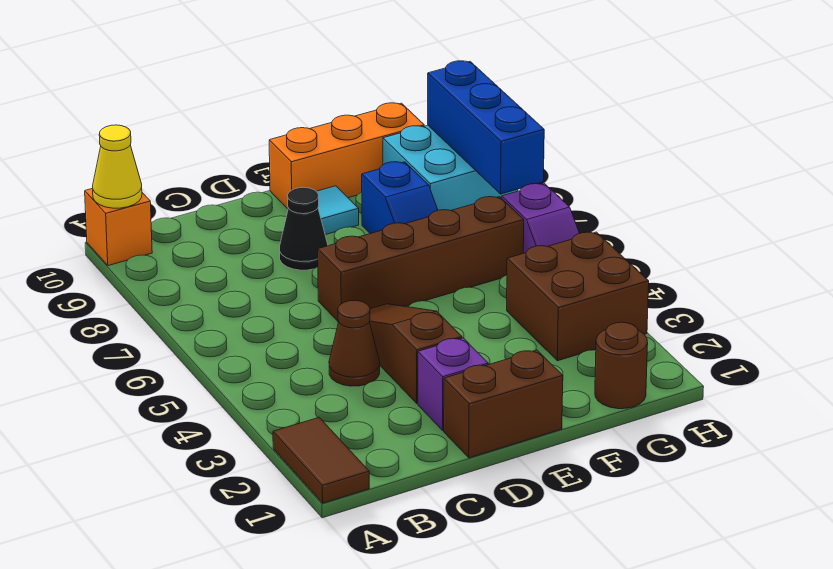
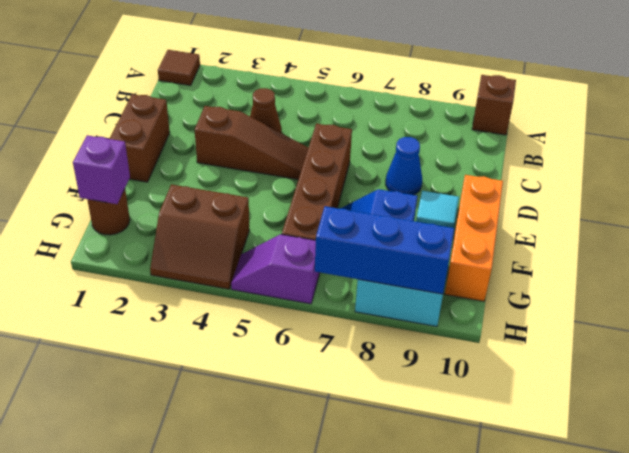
brown tile A1:A2 level 1 -> brown tile A1 level 1
orange brick A10 level 1 -> brown brick A10 level 1
yellow cone A10 level 2 -> none
purple brick D2 level 1 -> purple brick G1 level 2
black cone D8 level 1 -> blue cone D8 level 1
brown brick G3:H4 level 1 -> brown slope G3:H4 level 1 top G

